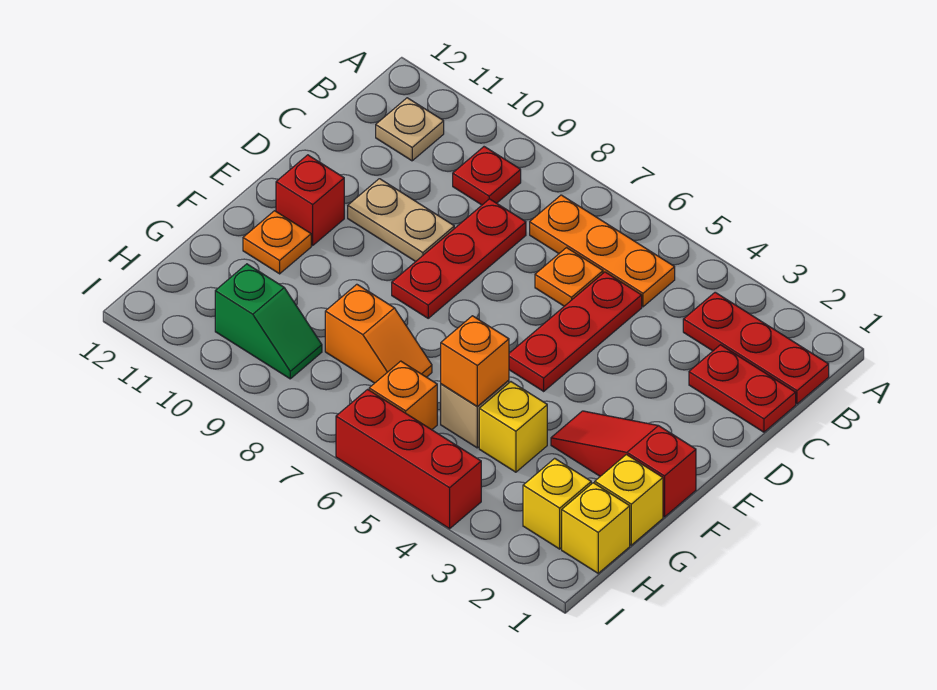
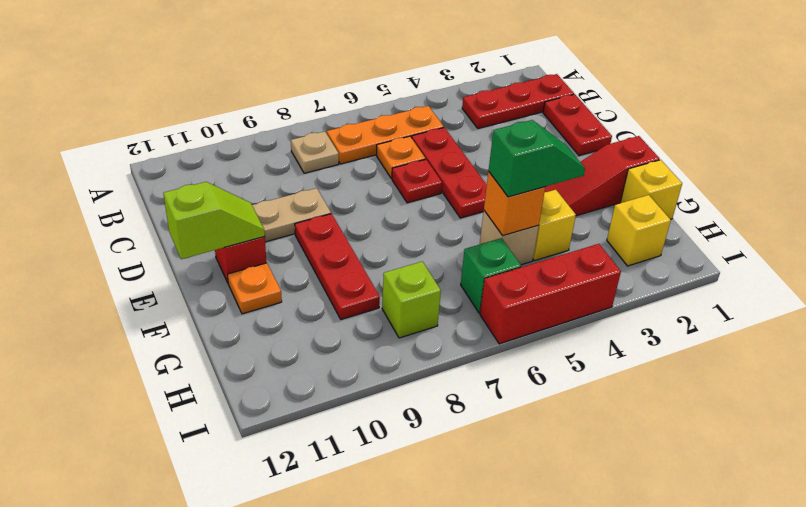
red plate B9 level 1 -> red plate D6 level 1
tan plate B11 level 1 -> tan plate B8 level 1
red plate C1:C2 level 1 -> red plate C1:D1 level 1
red plate C8:E8 level 1 -> red plate E9:G9 level 1
none -> lime slope E11:E12 level 2 top 12
orange slope G7:G8 level 1 top 8 -> none
yellow brick H1 level 1 -> none
orange brick H6 level 1 -> green brick H6 level 1
none -> lime brick H8 level 1
green slope H9:H10 level 1 top 10 -> green slope G4:G5 level 3 top 5

